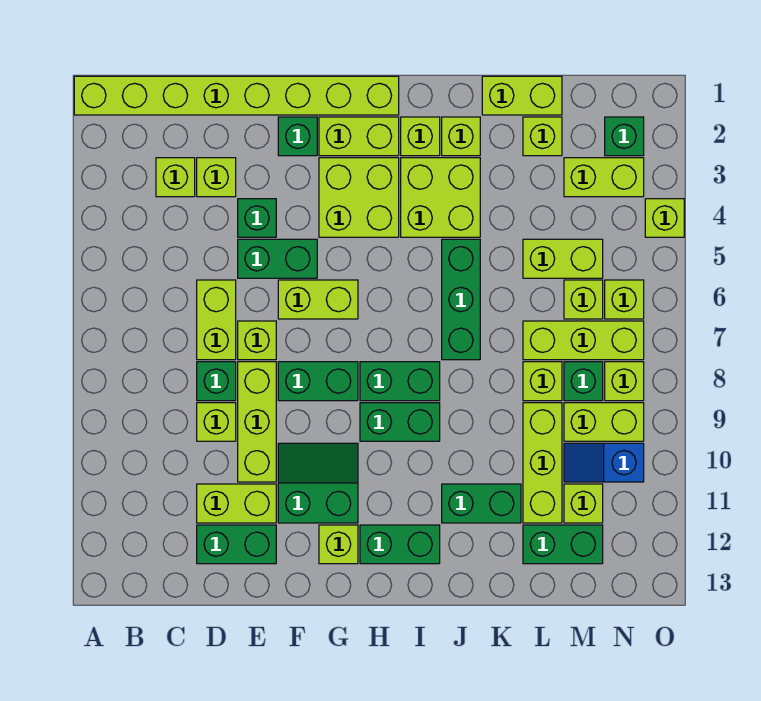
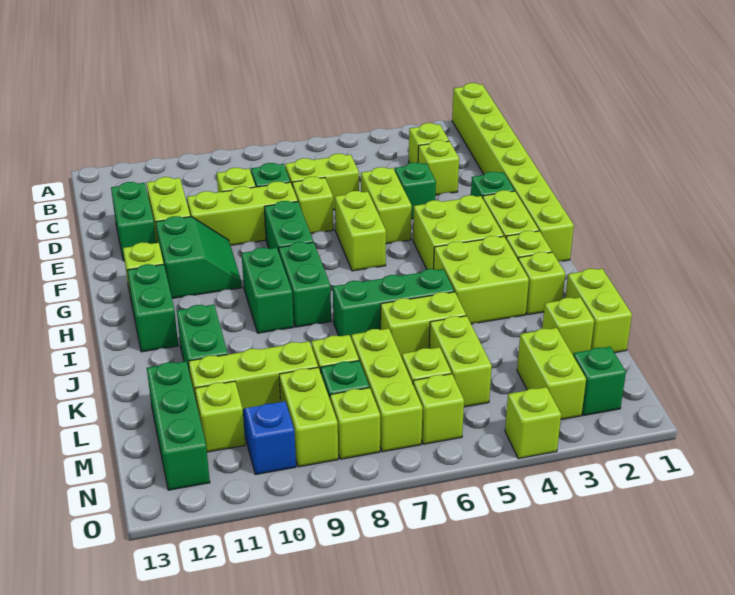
green brick E5:F5 level 1 -> lime brick E5:F5 level 1
none -> lime brick K5:K6 level 1
green brick L12:M12 level 1 -> green brick L12:N12 level 1

